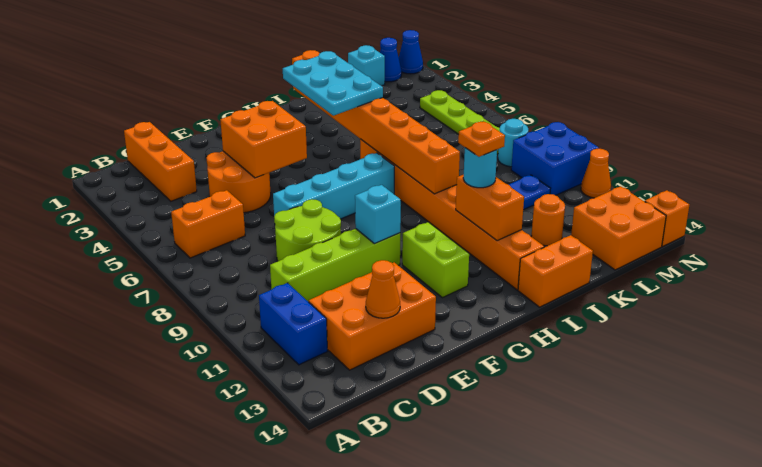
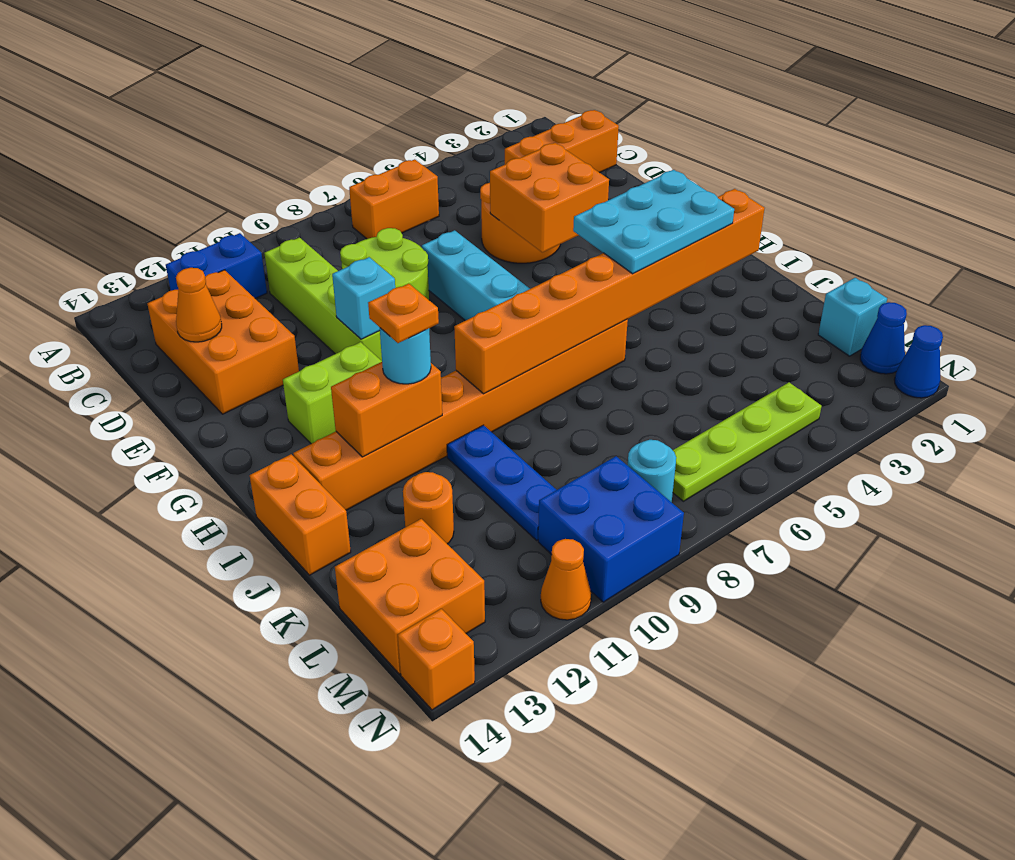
orange brick B6:C6 level 1 -> orange brick B6:B7 level 1

